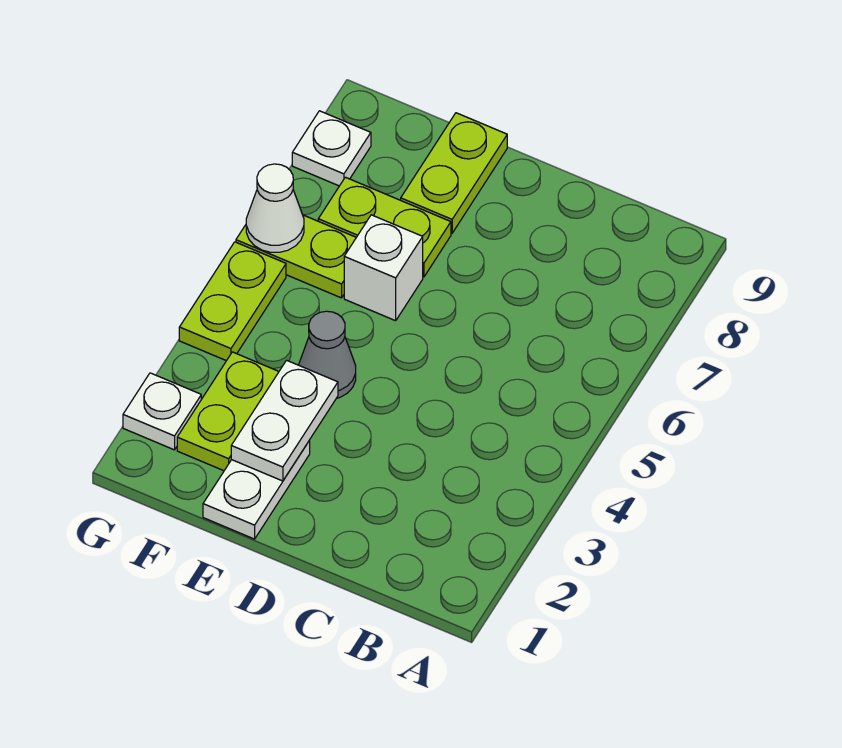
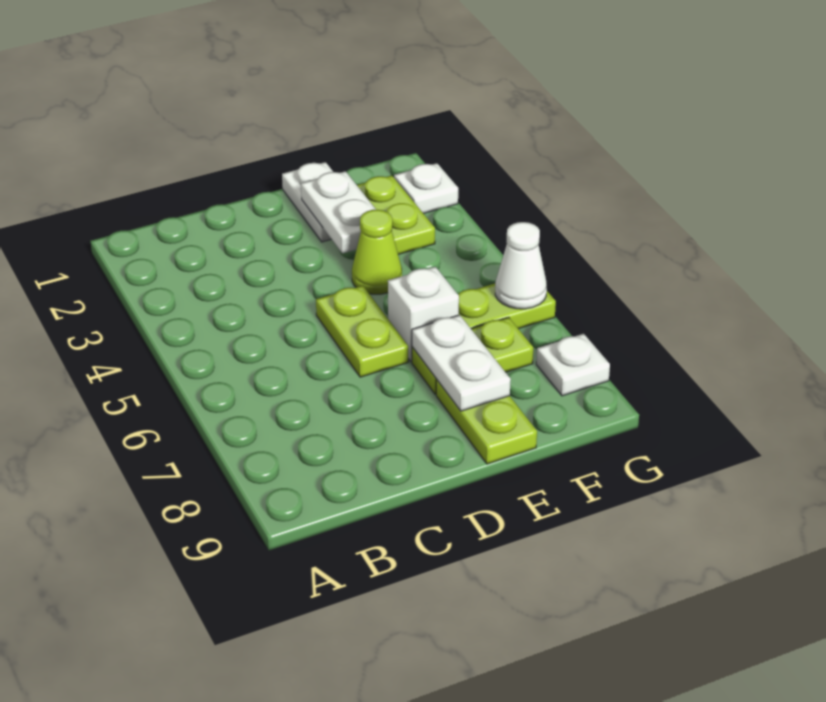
grey cone E4 level 1 -> lime cone E4 level 1
none -> white plate E7:E8 level 2
lime plate G4:G5 level 1 -> lime plate D5:D6 level 1

